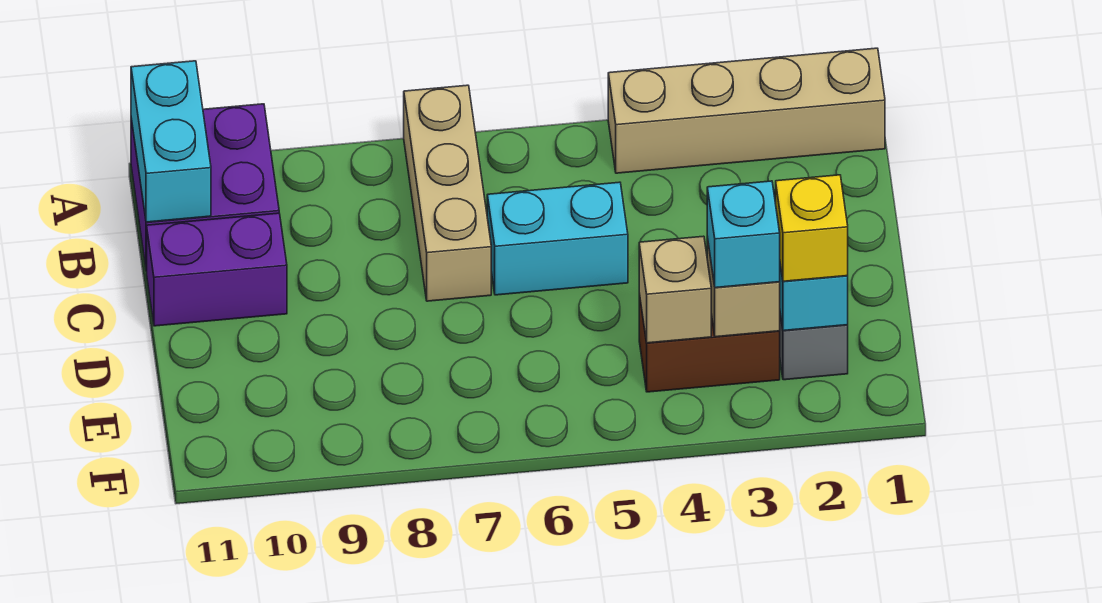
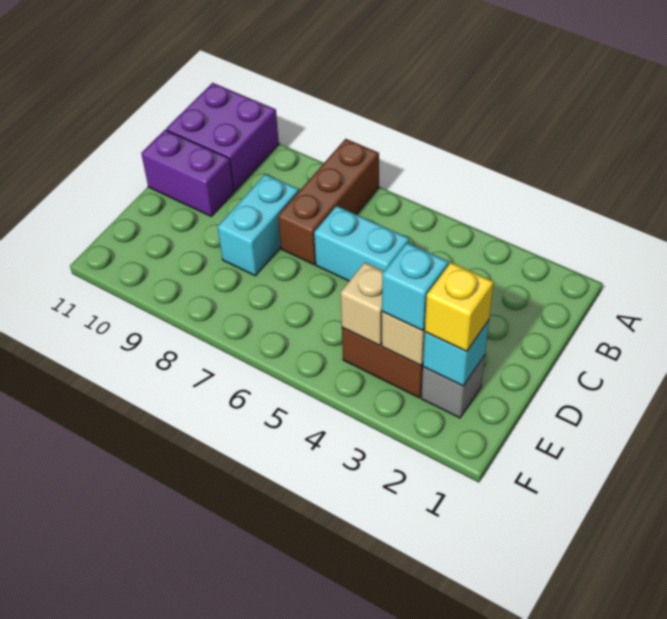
tan brick A1:A4 level 1 -> none
tan brick A7:C7 level 1 -> brown brick A7:C7 level 1
cyan brick A11:B11 level 2 -> cyan brick C8:D8 level 1

